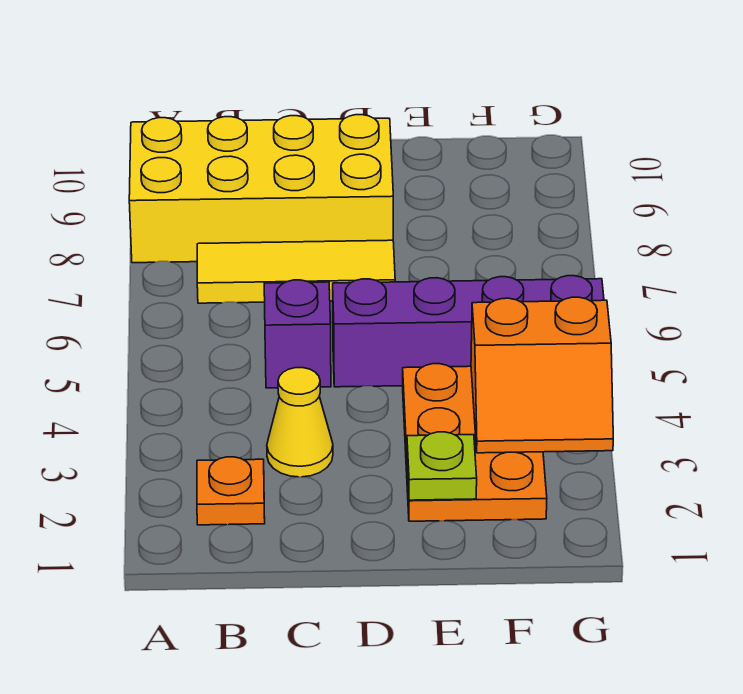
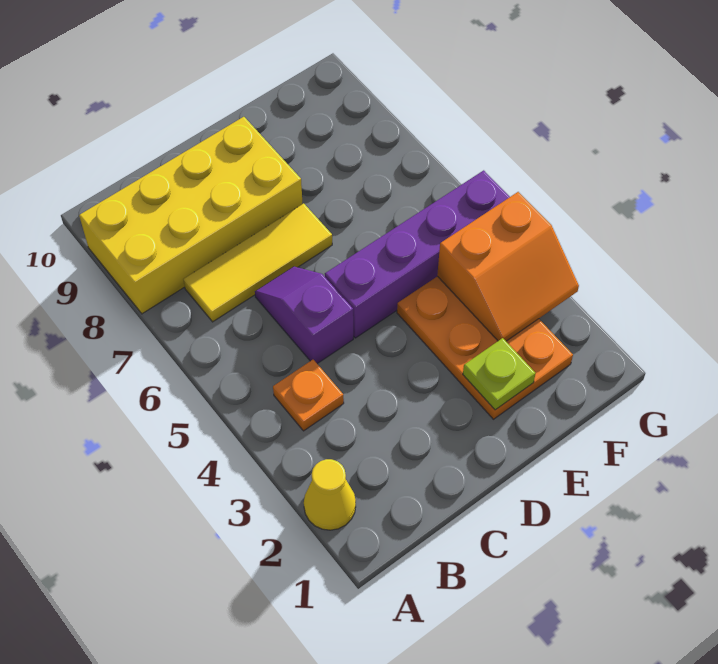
orange plate B2 level 1 -> orange plate B4 level 1
yellow cone C3 level 1 -> yellow cone A2 level 1

